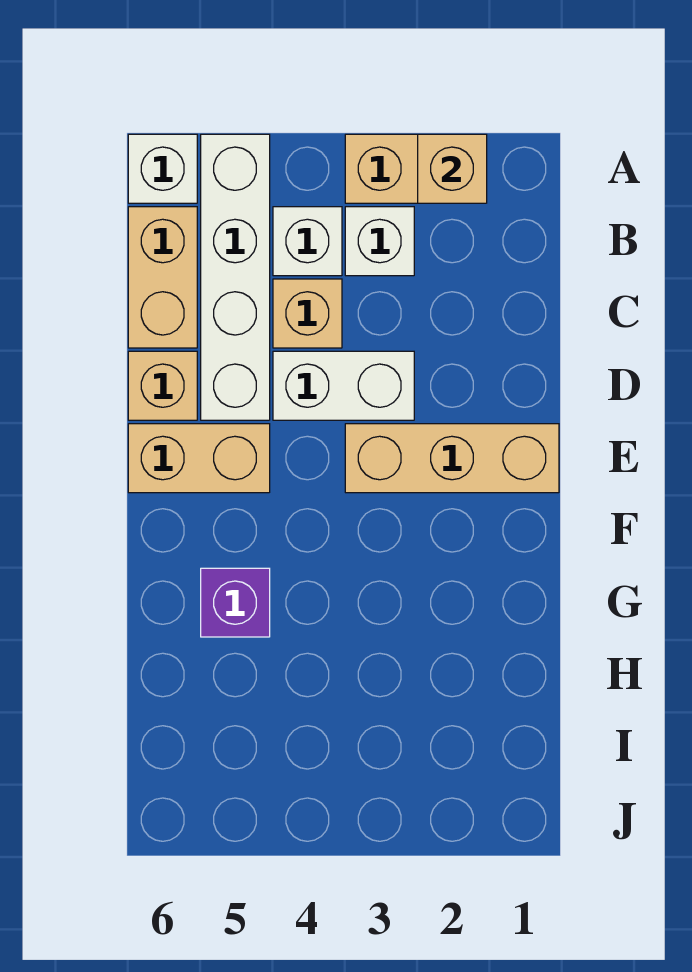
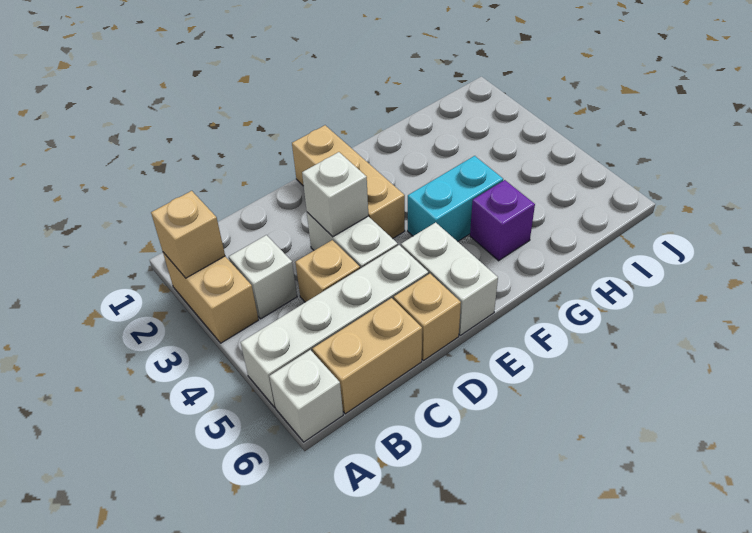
white brick B4 level 1 -> white brick D3 level 2
tan brick E5:E6 level 1 -> white brick E5:E6 level 1
none -> cyan brick F4:G4 level 1

